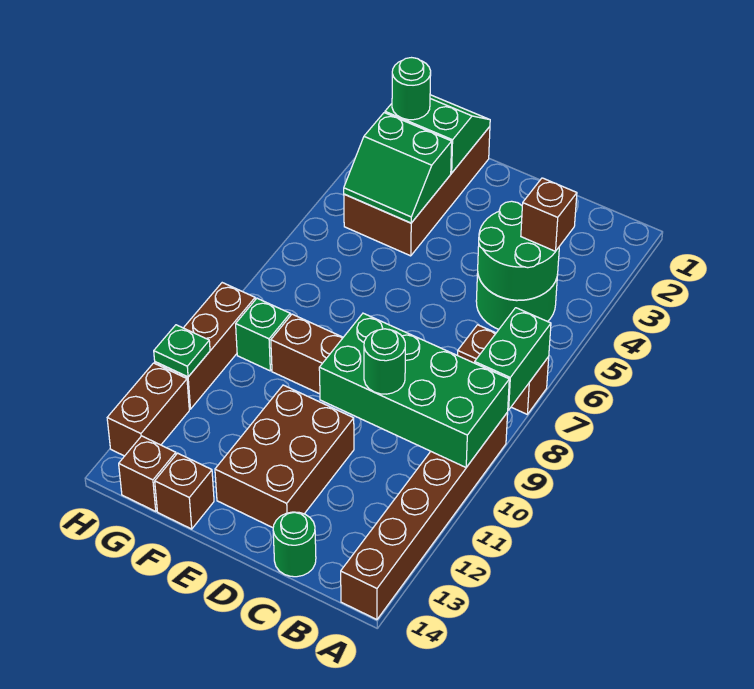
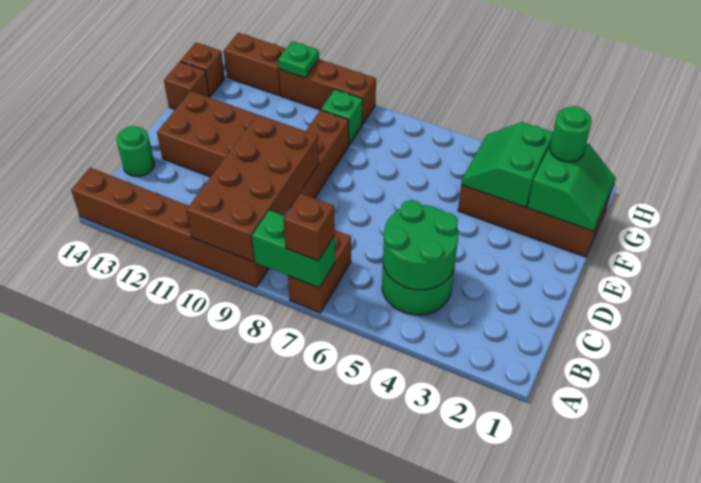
green brick A9:D10 level 2 -> brown brick A9:D10 level 2
brown brick B4 level 3 -> brown brick A7 level 3
green round brick C10 level 3 -> none

